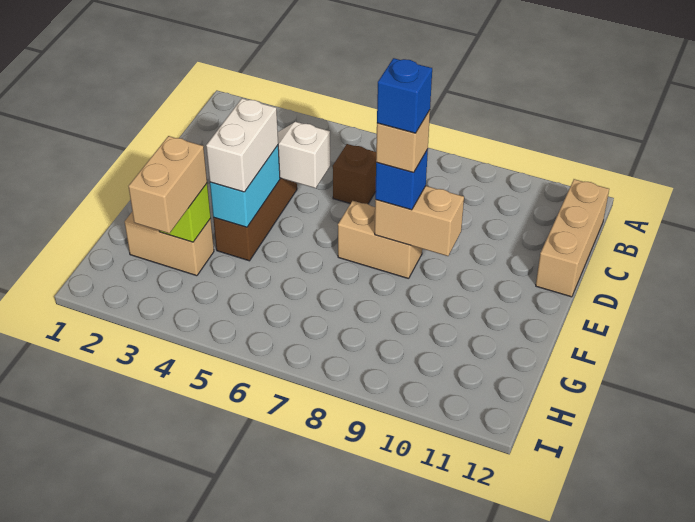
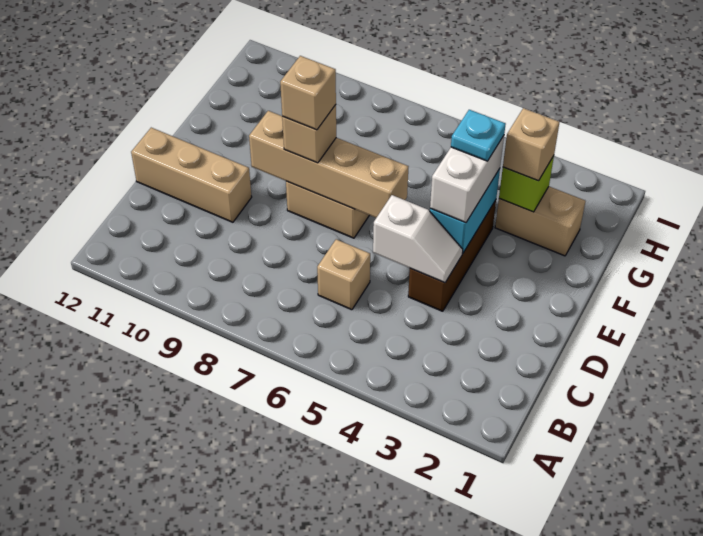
tan brick B12:D12 level 1 -> tan brick D10:D12 level 1
brown brick C6 level 1 -> tan brick C6 level 1
tan brick E8:E9 level 2 -> tan brick E6:E9 level 2
blue brick E8 level 3 -> tan brick E8 level 3
blue brick E8 level 5 -> none
none -> cyan plate F4 level 4
tan brick G3:H3 level 3 -> tan brick G3 level 3

